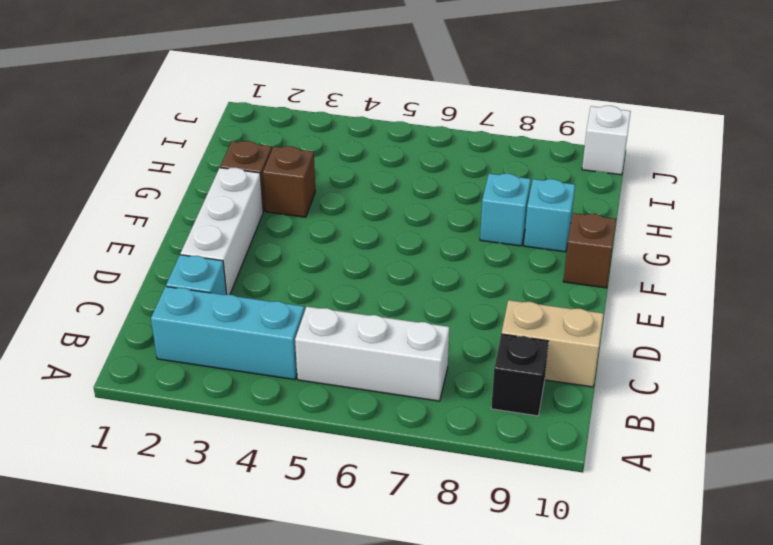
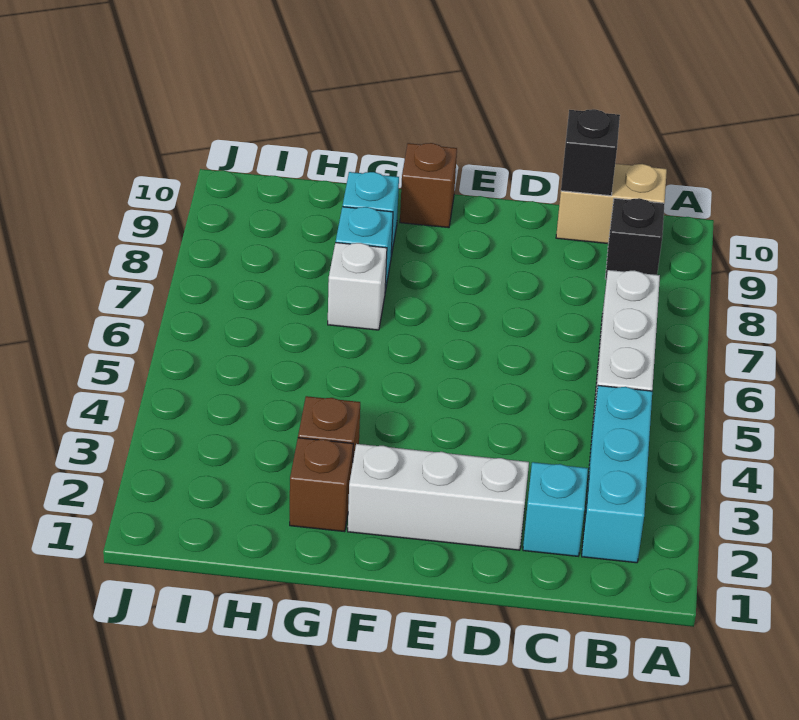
tan brick C9:C10 level 1 -> tan brick B10:C10 level 1
none -> black brick C10 level 2
white brick J10 level 1 -> white brick G7 level 1

